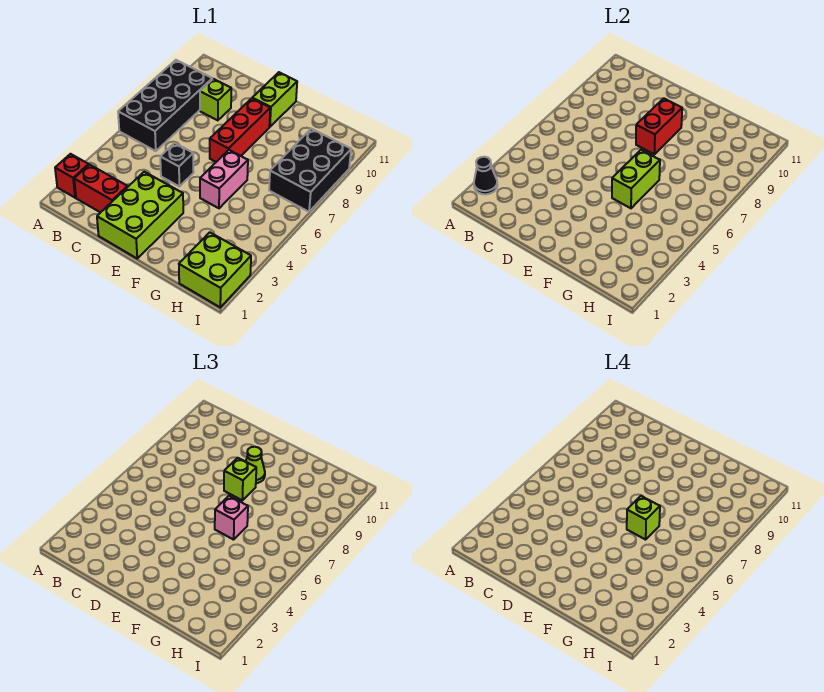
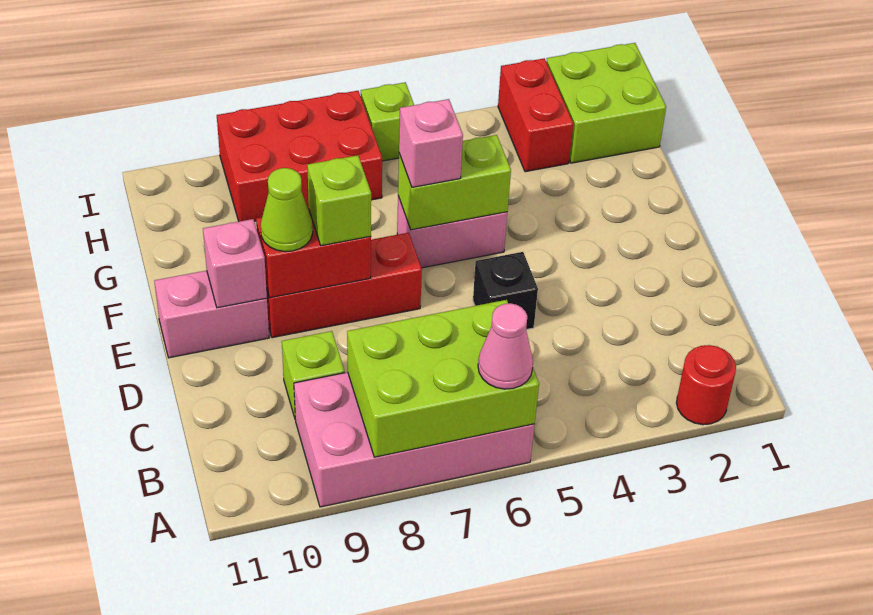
red brick A2 level 1 -> red round brick A2 level 1
black cone A2 level 2 -> none
black brick A6:B9 level 1 -> pink brick A6:B9 level 1
none -> pink cone A6 level 3
red brick B2:C2 level 1 -> red brick H3:I3 level 1
lime brick D1:E3 level 1 -> lime brick A6:B8 level 2
lime brick E10:E11 level 1 -> pink brick E10:E11 level 1
none -> pink brick E10 level 2
lime brick F6 level 4 -> lime brick I6 level 1
black brick H7:I9 level 1 -> red brick H7:I9 level 1

